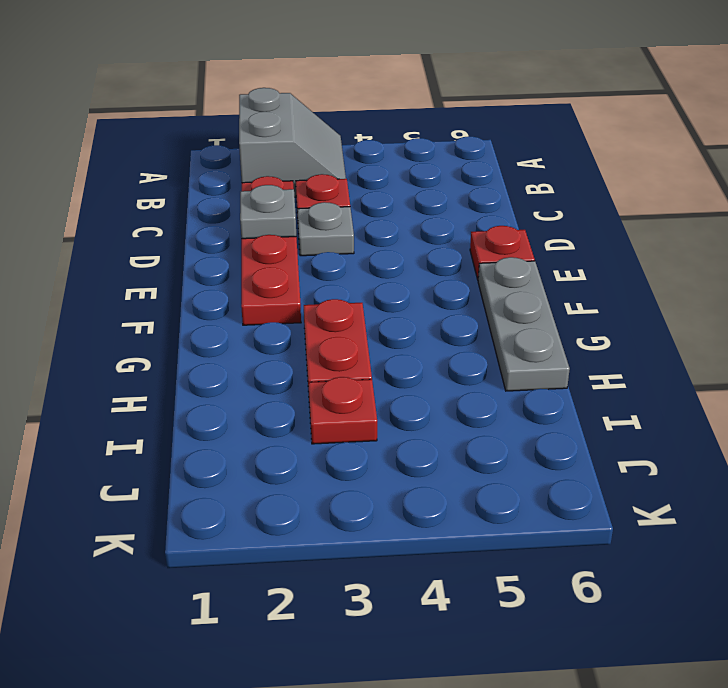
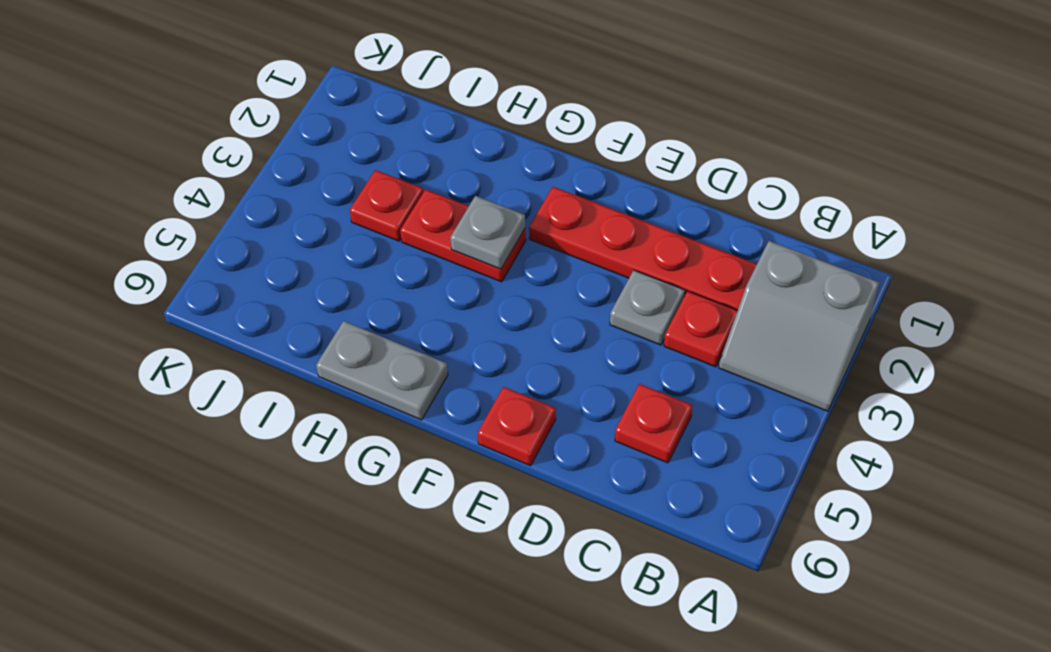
none -> red plate C5 level 1
grey plate D2 level 2 -> grey plate G3 level 2
grey plate F6:H6 level 1 -> grey plate G6:H6 level 1

